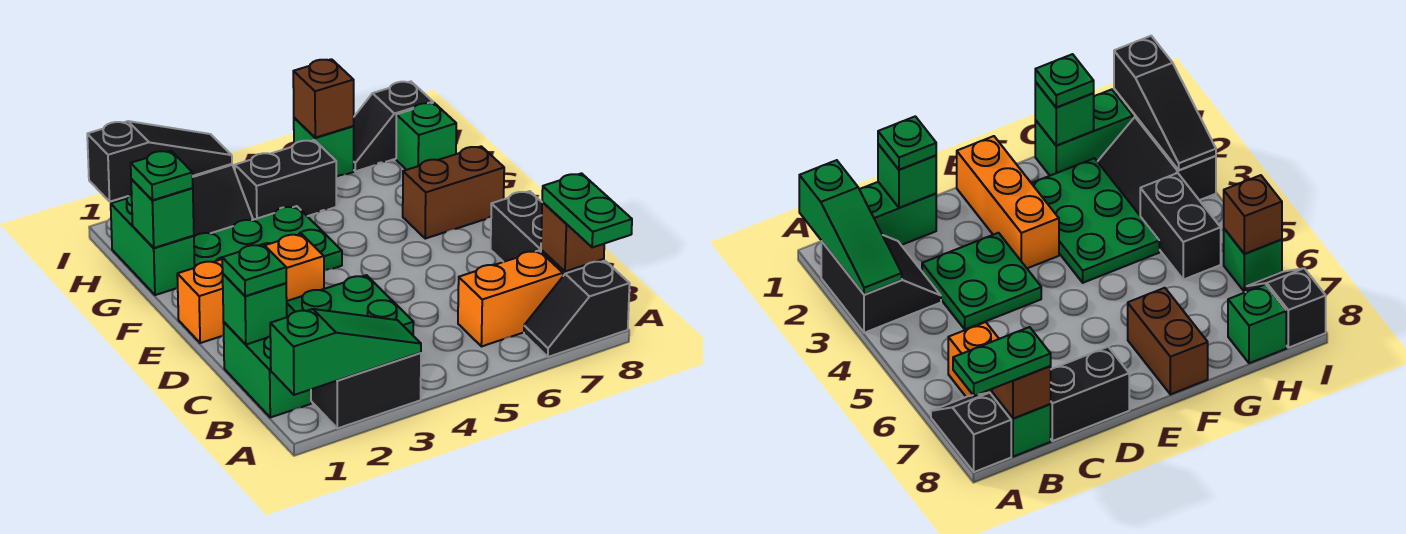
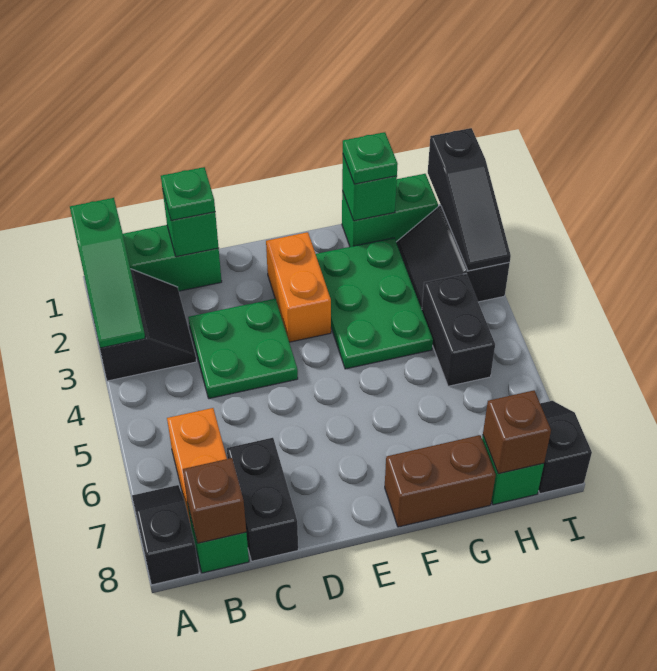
green plate A8:B8 level 3 -> none
black brick C8:D8 level 1 -> black brick C7:C8 level 1
orange brick E1:E3 level 1 -> orange brick E2:E3 level 1
brown brick F7:F8 level 1 -> brown brick F8:G8 level 1
green brick I6 level 1 -> none
brown brick I6 level 2 -> brown brick H8 level 2

